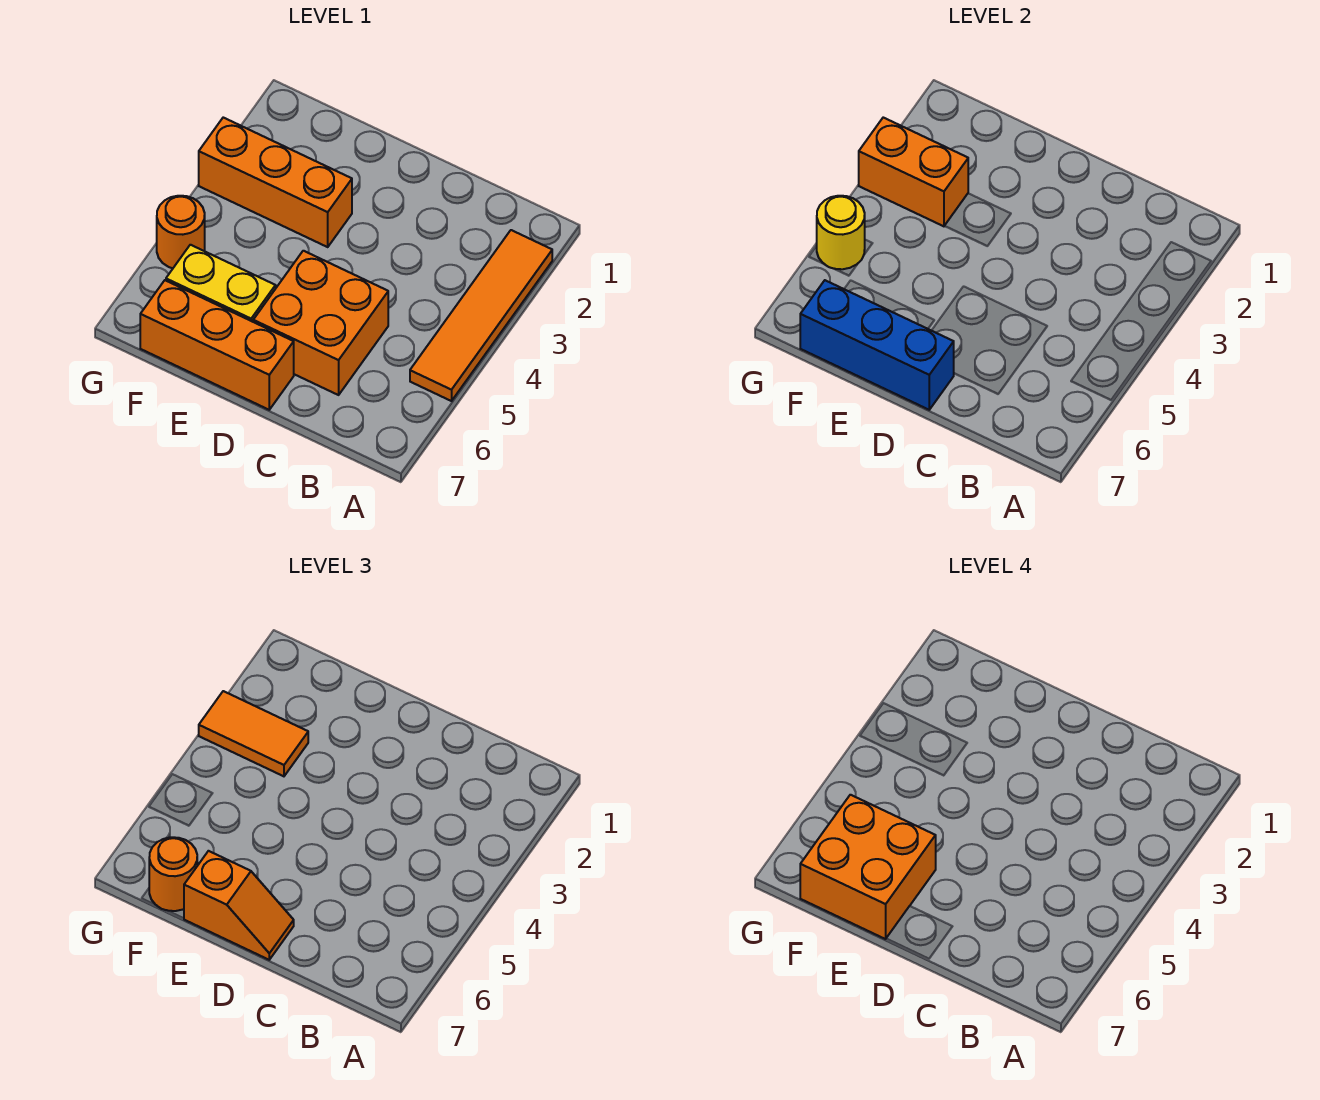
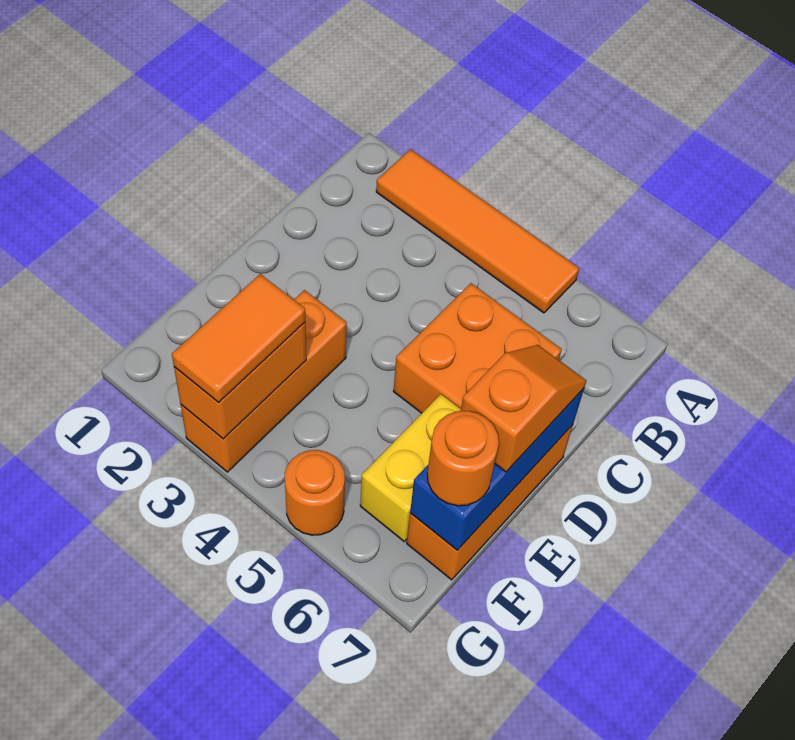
orange brick E6:F7 level 4 -> none
yellow round brick G5 level 2 -> none

